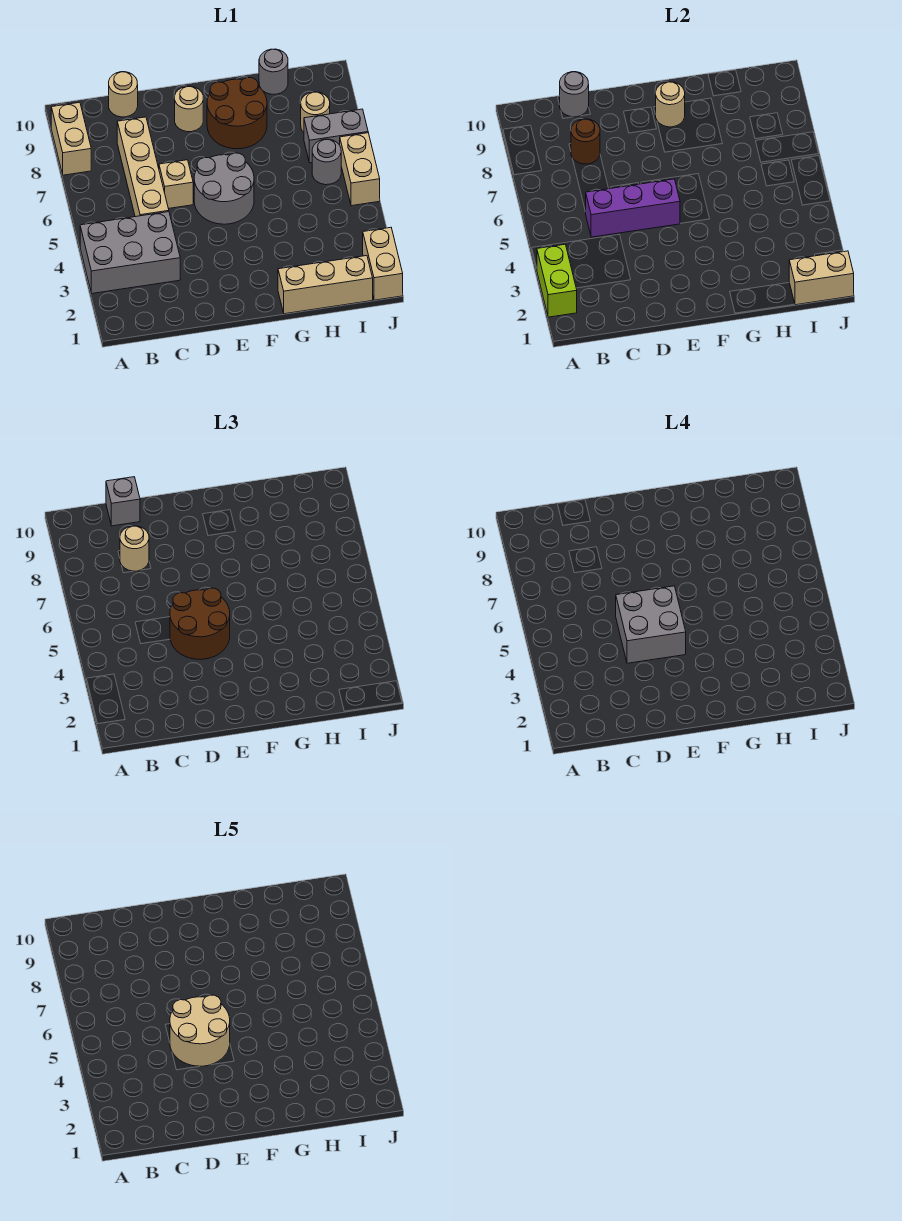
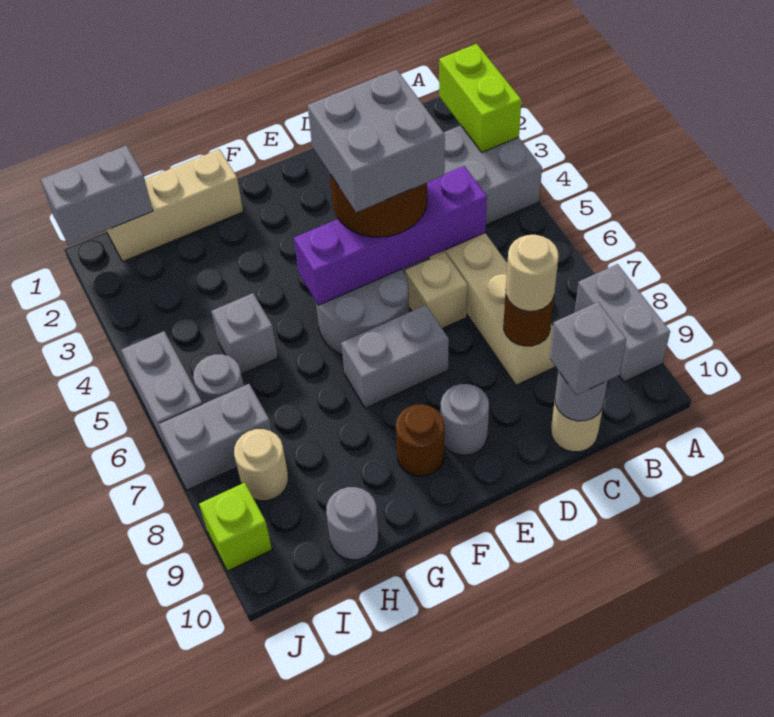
tan brick A8:A9 level 1 -> grey brick A8:A9 level 1
purple brick C5:E5 level 2 -> purple brick C5:F5 level 2
tan round brick D4:E5 level 5 -> none
none -> grey brick E7:F7 level 1
tan round brick E9 level 1 -> grey round brick E9 level 1
brown round brick F8:G9 level 1 -> brown round brick F9 level 1
tan round brick F9 level 2 -> none
none -> grey brick H5 level 1
tan brick I1:J1 level 2 -> grey brick I1:J1 level 2
tan brick J1:J2 level 1 -> none
tan brick J5:J6 level 1 -> grey brick J5:J6 level 1
none -> lime brick J9 level 1

